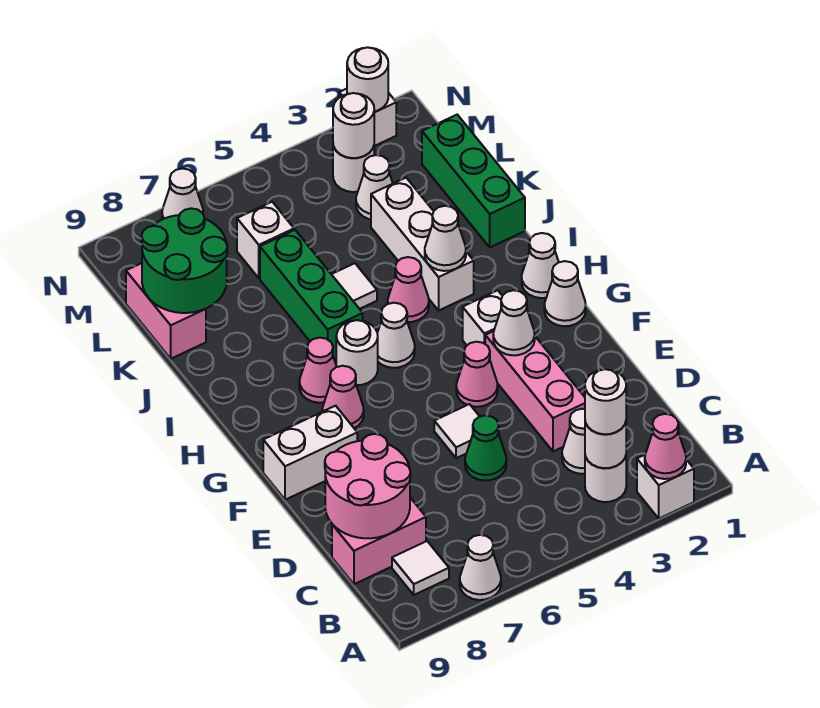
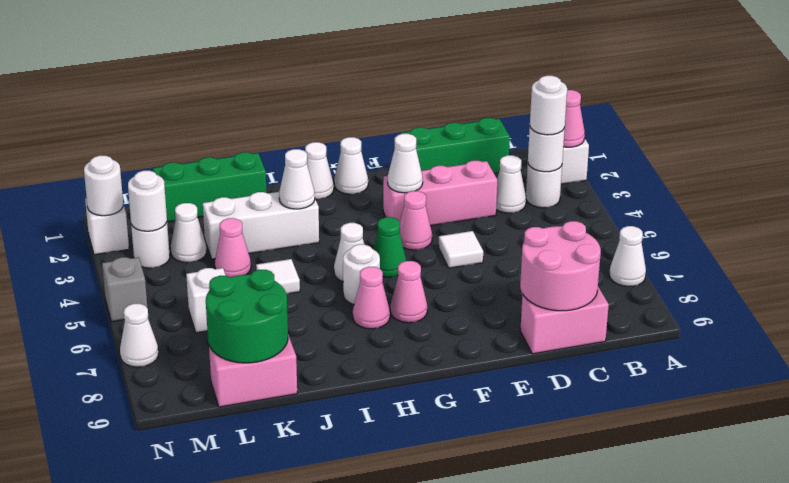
white tile B8 level 1 -> none
pink brick C8:C9 level 1 -> pink brick C9:D9 level 1
green cone D5 level 1 -> green cone G5 level 1
white brick F8:F9 level 1 -> none
white brick G3 level 1 -> none
pink cone I4 level 1 -> pink cone K4 level 1
green brick I6:K6 level 1 -> green brick C1:E1 level 1
none -> grey brick N5 level 1

